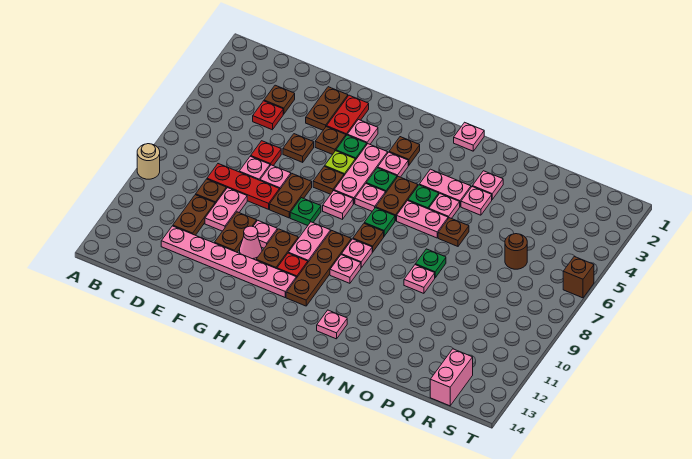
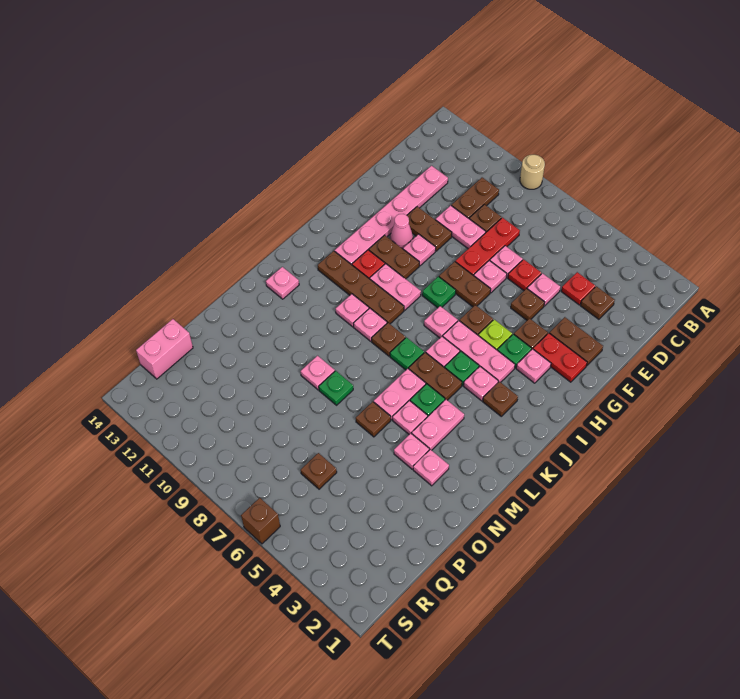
brown plate D10:D11 level 1 -> brown plate C10:D10 level 1
pink plate L1 level 1 -> pink plate E5 level 1
brown round brick Q6 level 1 -> brown plate Q6 level 1
pink brick R13:R14 level 1 -> pink brick Q14:R14 level 1

